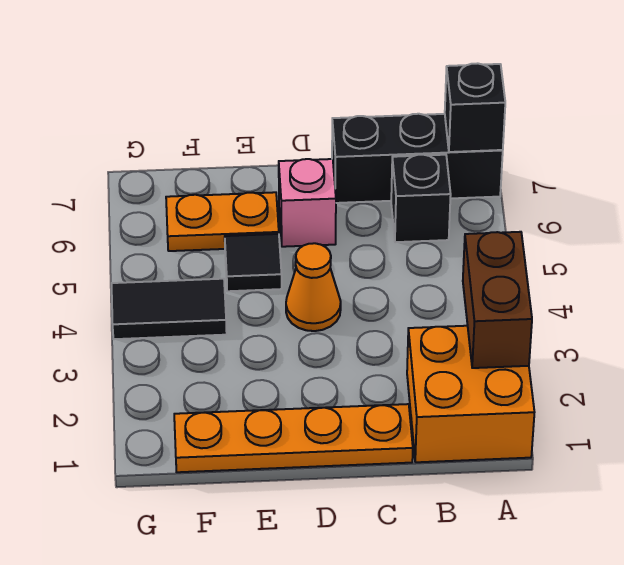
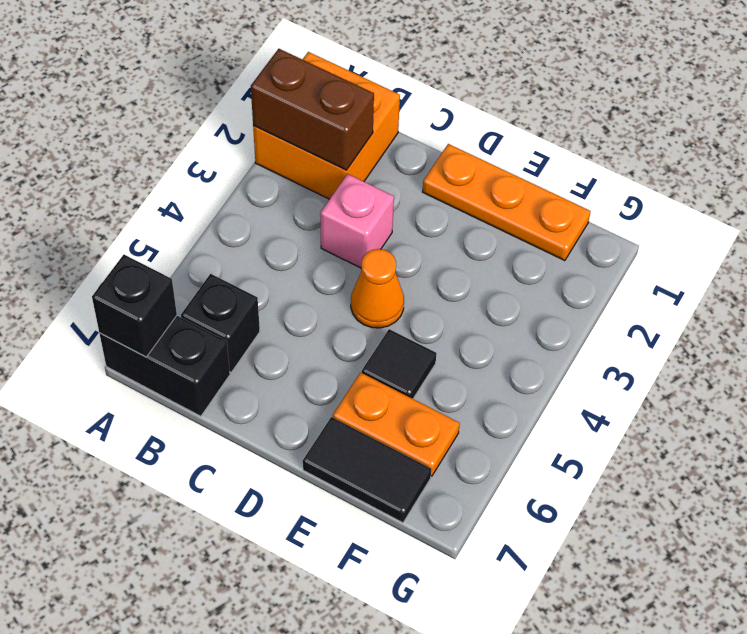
brown brick A2:A3 level 2 -> brown brick A2:B2 level 2
black brick A7:C7 level 1 -> black brick A7:B7 level 1
orange plate C1:F1 level 1 -> orange plate D1:F1 level 1
pink brick D6 level 1 -> pink brick C3 level 1
black tile F4:G4 level 1 -> black tile E7:F7 level 1

